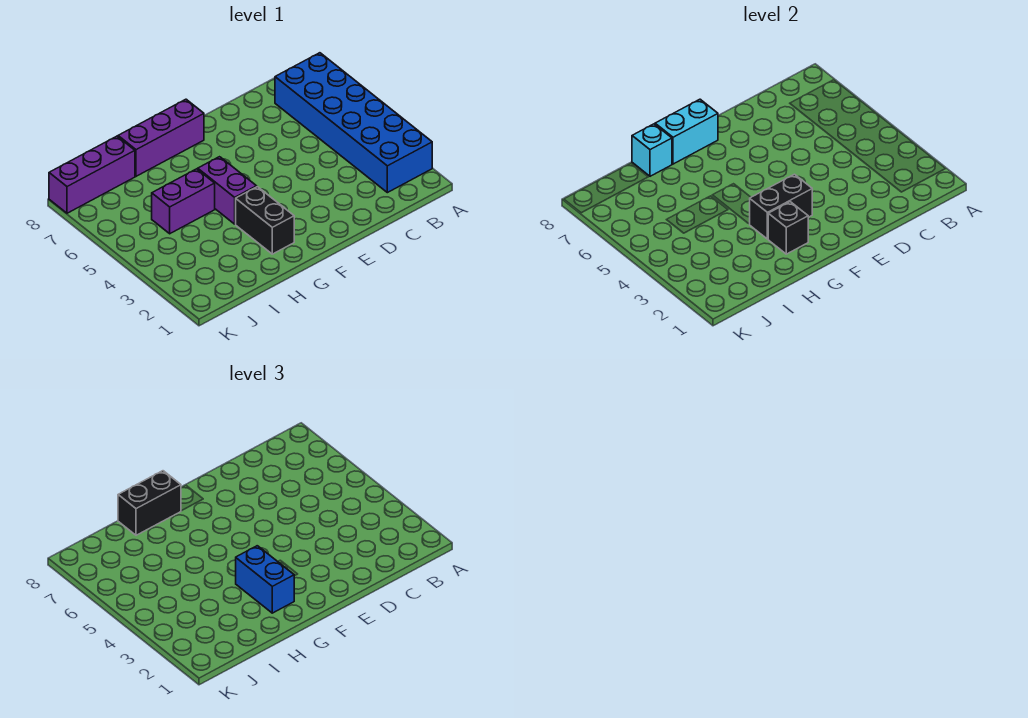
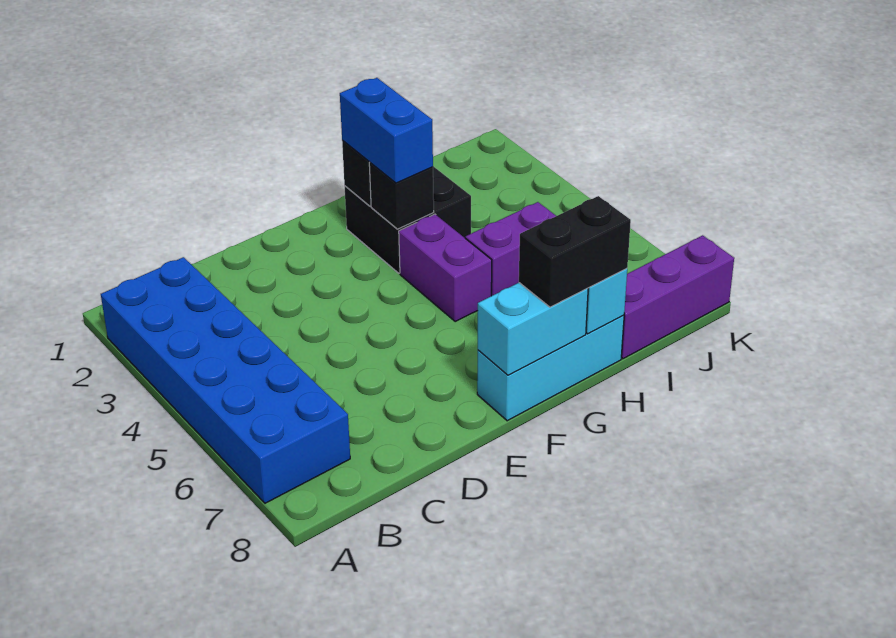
black brick F3:G3 level 2 -> black brick G3 level 2
purple brick F8:H8 level 1 -> cyan brick F8:H8 level 1
black brick G2:G3 level 1 -> black brick G2:H3 level 1

